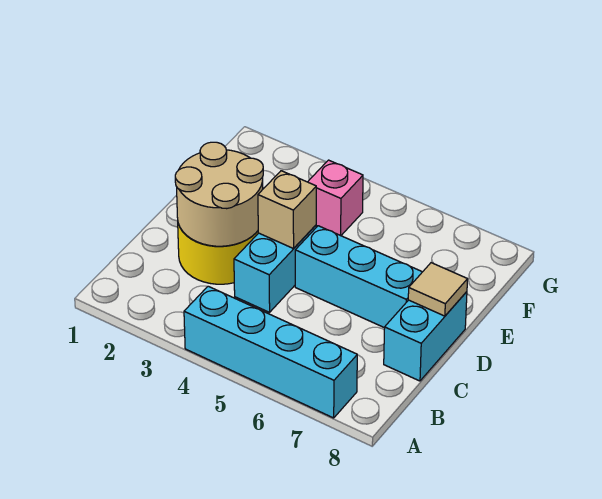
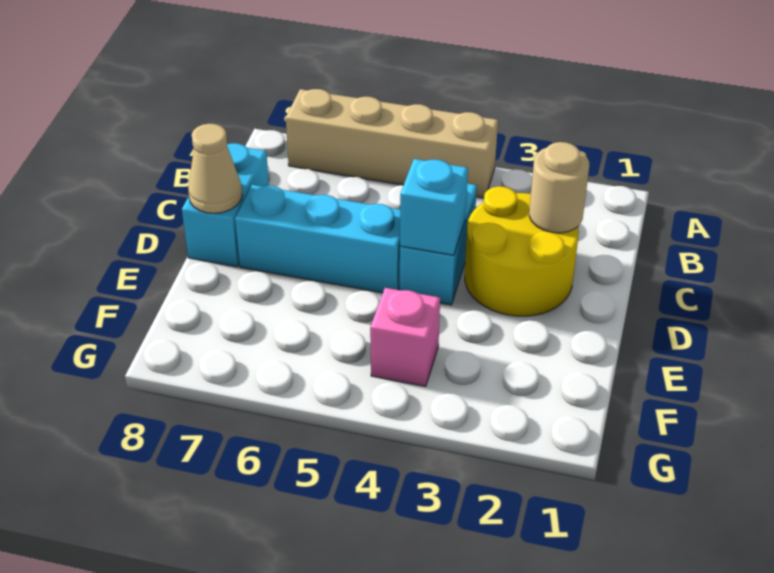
cyan brick A4:A7 level 1 -> tan brick A4:A7 level 1
tan round brick C2:D3 level 2 -> tan round brick C2 level 2
tan brick D4 level 2 -> cyan brick D4 level 2
tan tile D8 level 2 -> tan cone D8 level 2

